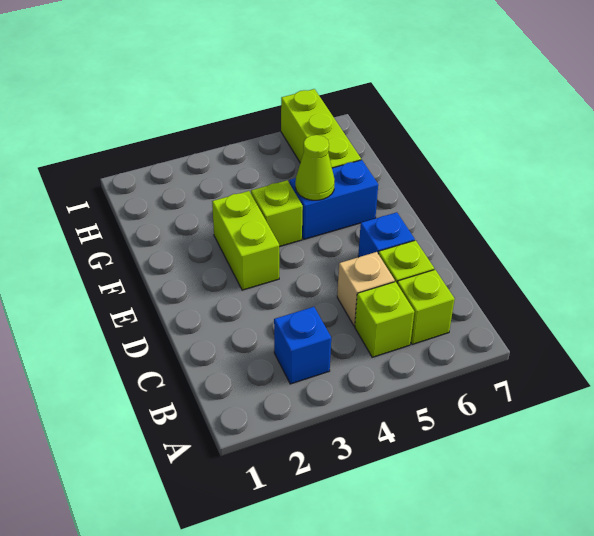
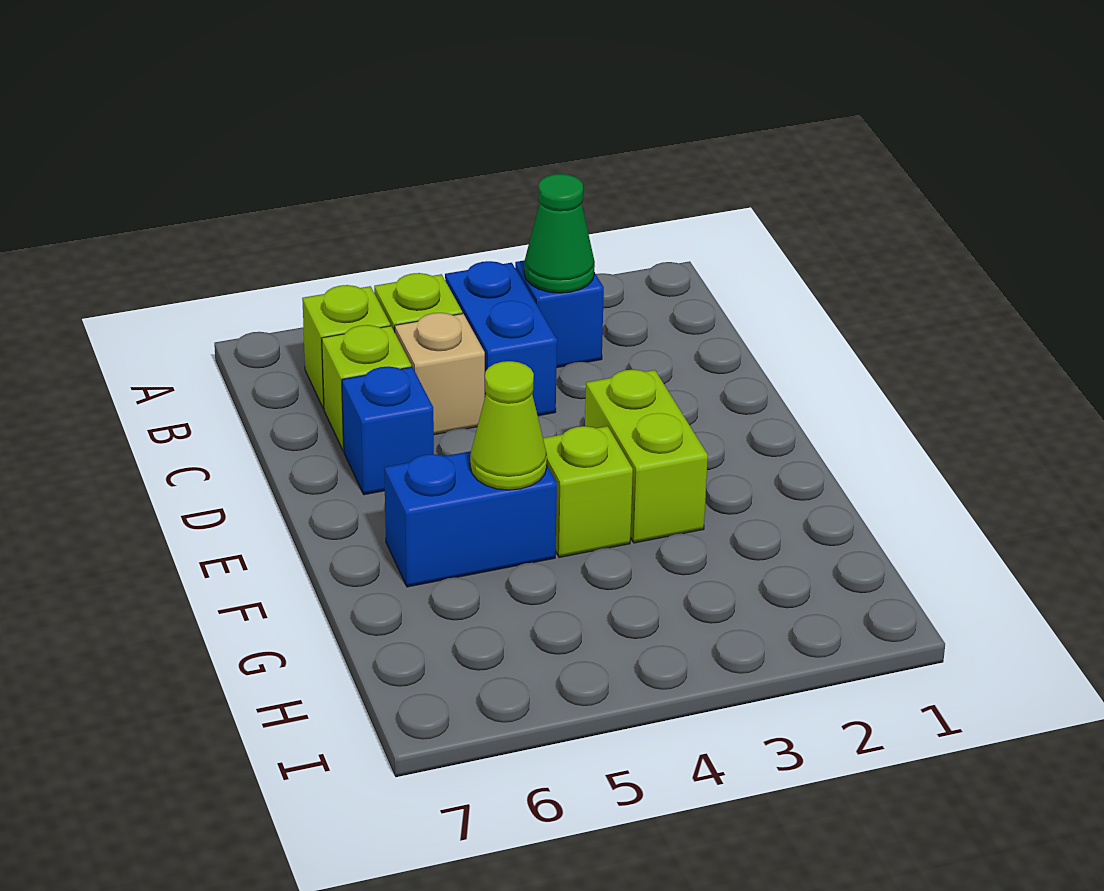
none -> green cone B3 level 2
none -> blue brick B4:C4 level 1
lime brick G6:I6 level 1 -> none

